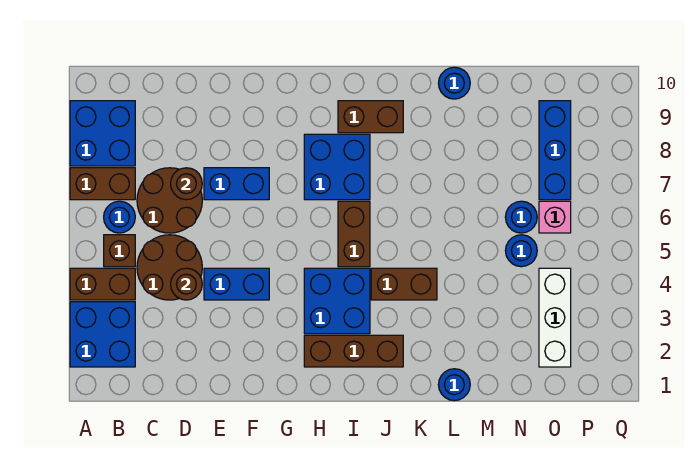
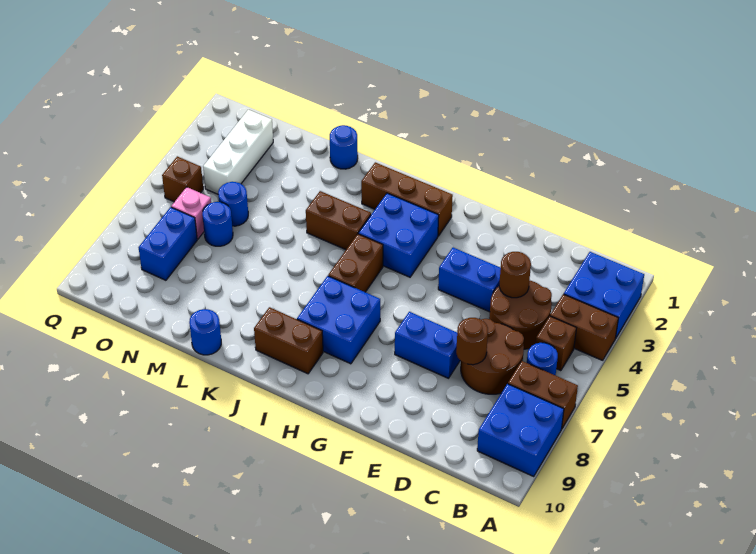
blue brick O7:O9 level 1 -> blue brick O7:O8 level 1
none -> brown brick P5 level 1

